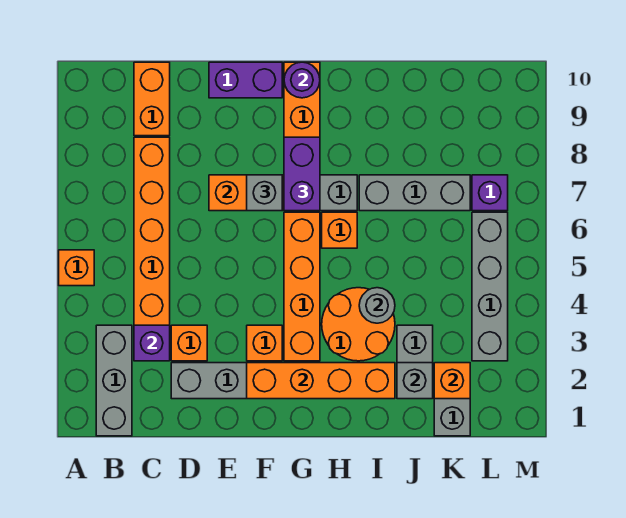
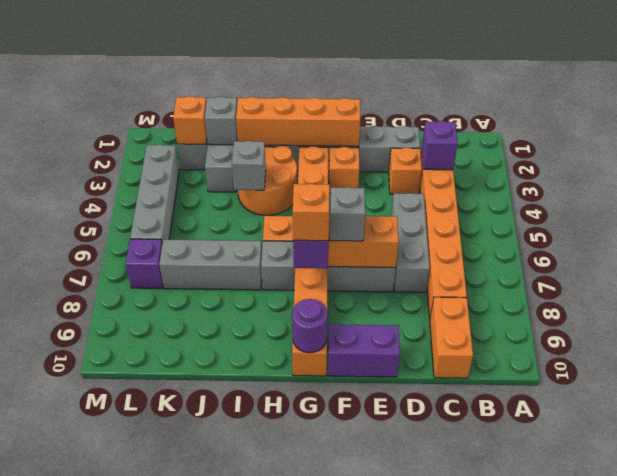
orange brick A5 level 1 -> orange brick G8 level 4
grey brick B1:B3 level 1 -> grey brick D5:D7 level 1
grey round brick I4 level 2 -> grey brick I4 level 2

